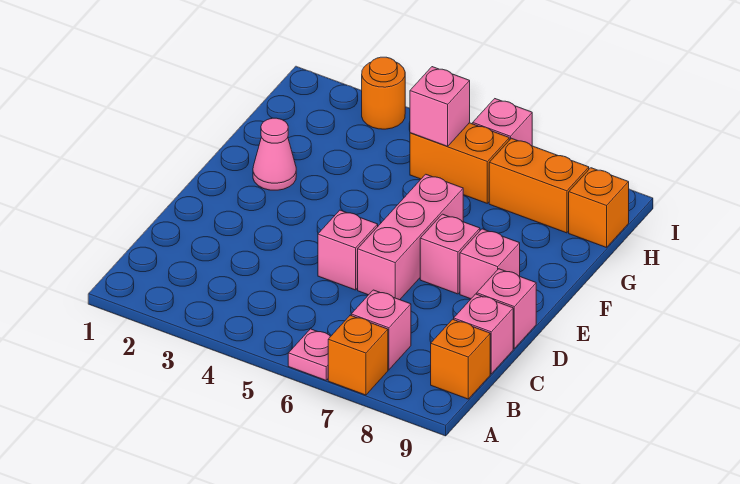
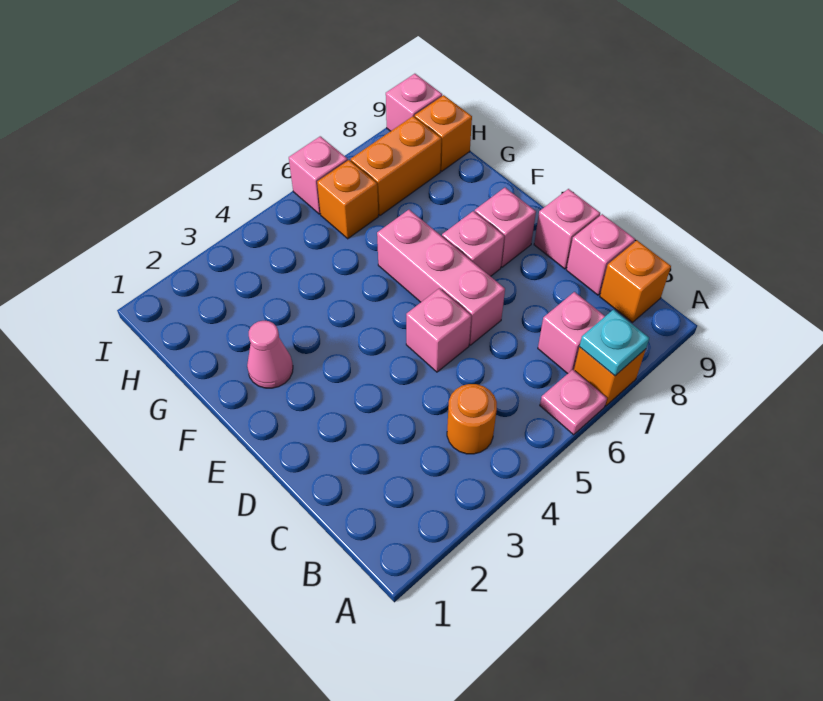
none -> cyan plate A7 level 2
orange brick H5:H6 level 1 -> orange brick H6 level 1
pink brick H5 level 2 -> pink brick I9 level 1
orange round brick I3 level 1 -> orange round brick B4 level 1

